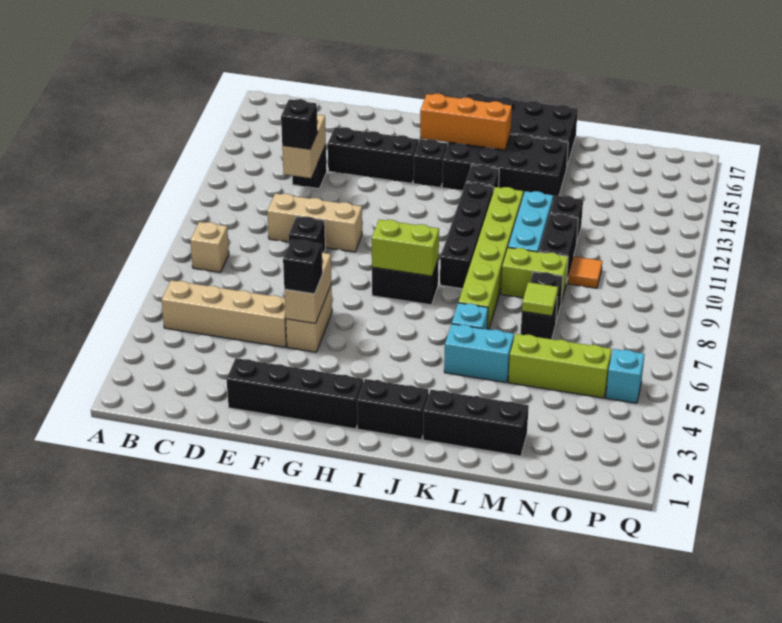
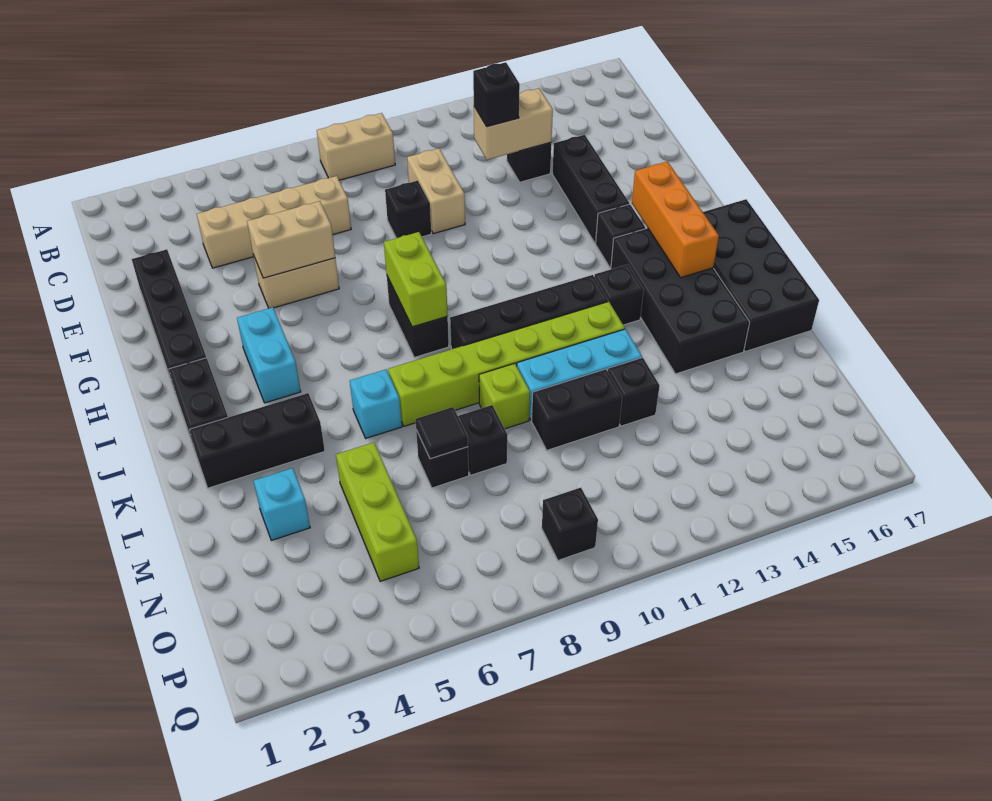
tan brick B5:E5 level 1 -> tan brick D4:D7 level 1
tan brick B8 level 1 -> tan brick B8:B9 level 1
tan brick D10:F10 level 1 -> tan brick D10:E10 level 1
black brick F5 level 3 -> black brick P9 level 1
black brick K2:M2 level 1 -> black brick K2:K4 level 1
cyan brick K5:L5 level 1 -> cyan brick H4:I4 level 1
lime brick L9:M9 level 1 -> lime brick L9 level 1
lime tile M7 level 2 -> black tile M7 level 2
orange tile N10 level 1 -> none
cyan brick P5 level 1 -> cyan brick M3 level 1

